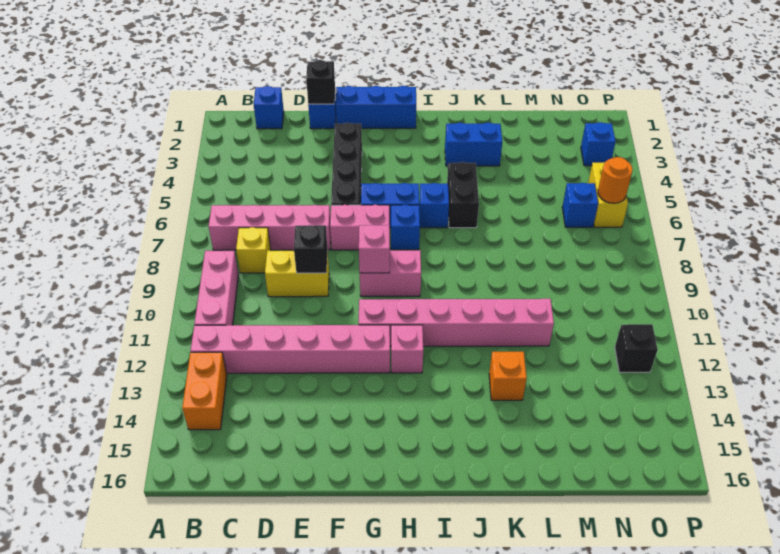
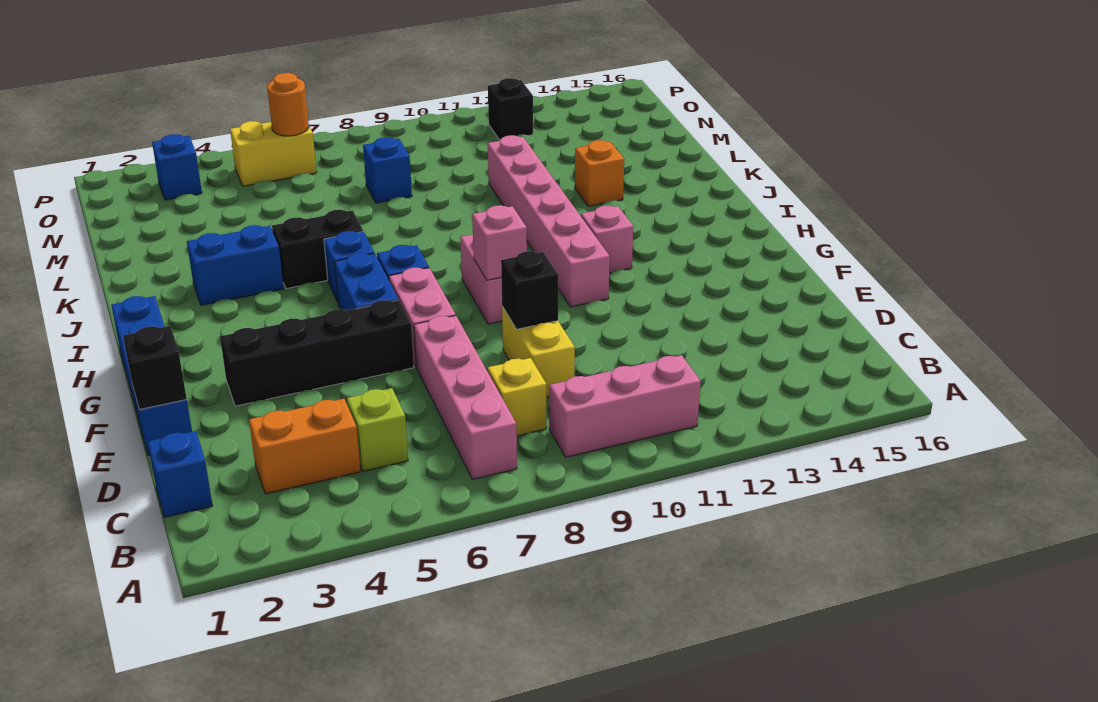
pink brick B12:G12 level 1 -> none
orange brick B13:B14 level 1 -> orange brick C3:C4 level 1
none -> lime brick C5 level 1
blue brick J3:K3 level 1 -> blue brick J3:J4 level 1
blue brick N6 level 1 -> blue brick M8 level 1

